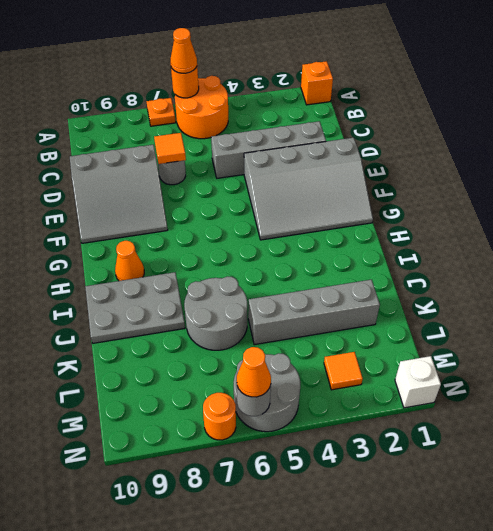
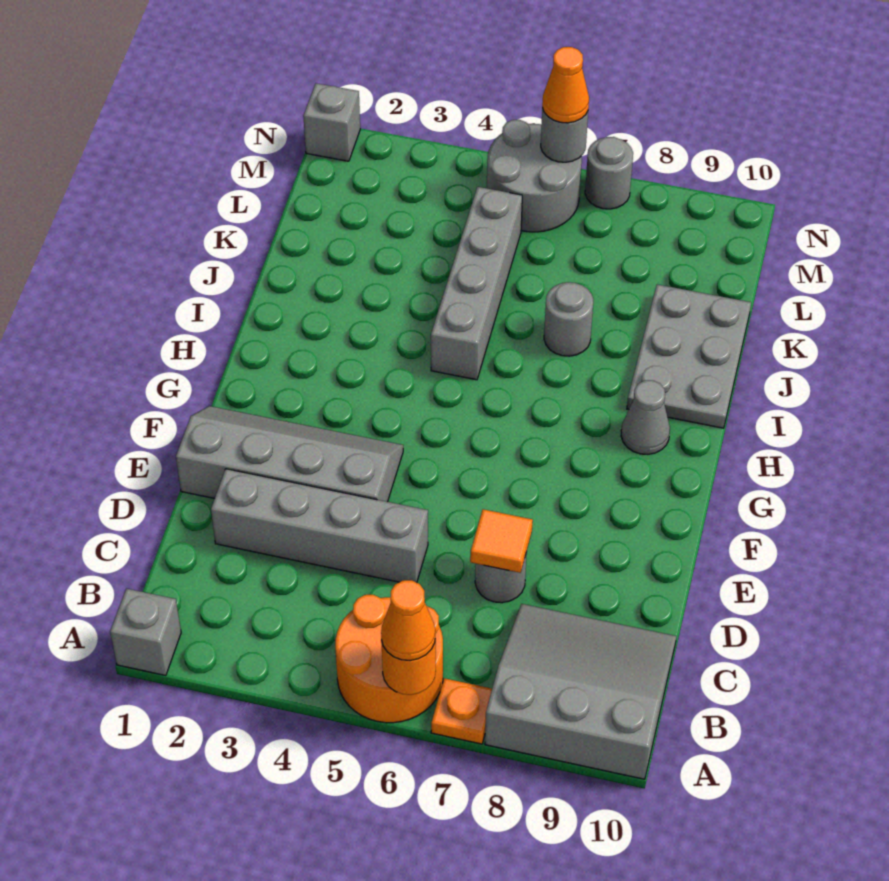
orange brick A1 level 1 -> grey brick A1 level 1
grey slope D8:F10 level 1 top D -> grey slope A8:C10 level 1 top A
grey slope E1:G4 level 1 top E -> grey slope E1:F4 level 1 top E
orange cone H9 level 1 -> grey cone H9 level 1
grey plate I8:J10 level 1 -> grey plate I9:K10 level 1
grey round brick J6:K7 level 1 -> grey round brick J7 level 1
grey brick K2:K5 level 1 -> grey brick I5:L5 level 1
orange tile M3 level 1 -> none
white brick N1 level 1 -> grey brick N1 level 1
orange round brick N7 level 1 -> grey round brick N7 level 1

